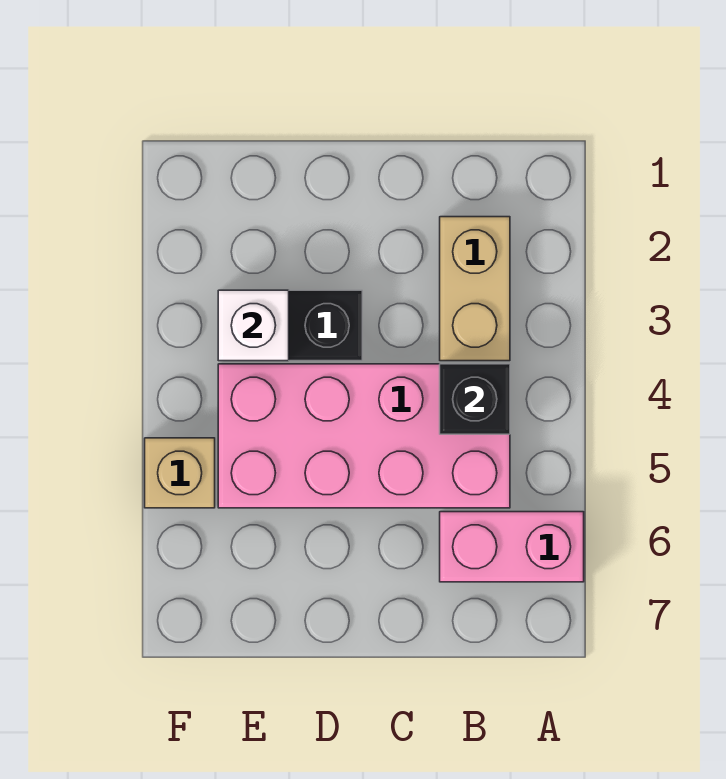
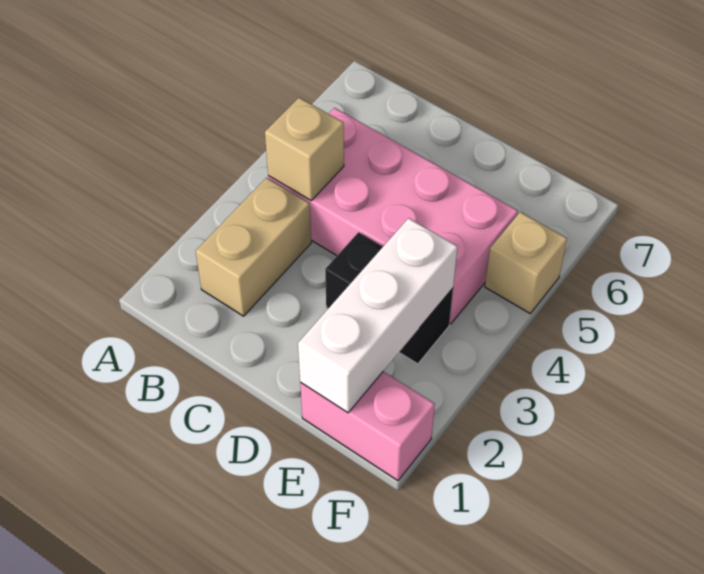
pink brick A6:B6 level 1 -> pink brick E1:F1 level 1
black brick B4 level 2 -> tan brick B4 level 2
white brick E3 level 2 -> white brick E1:E3 level 2

